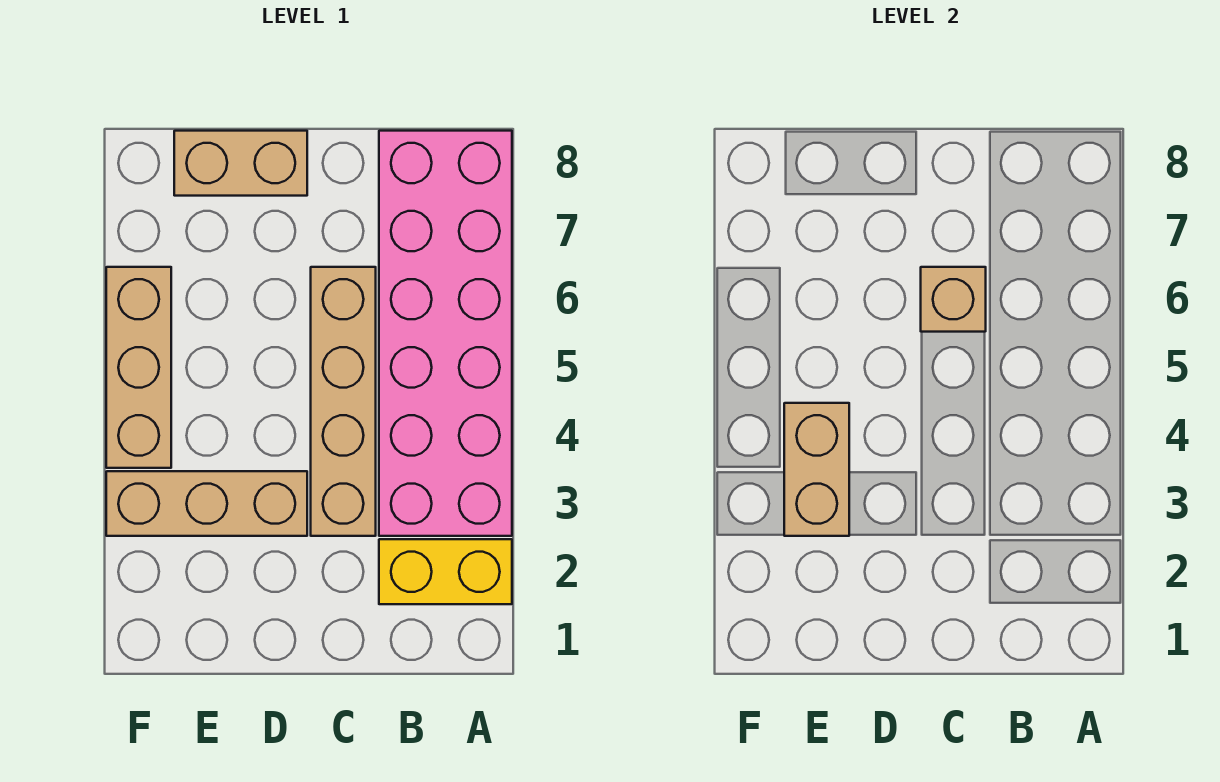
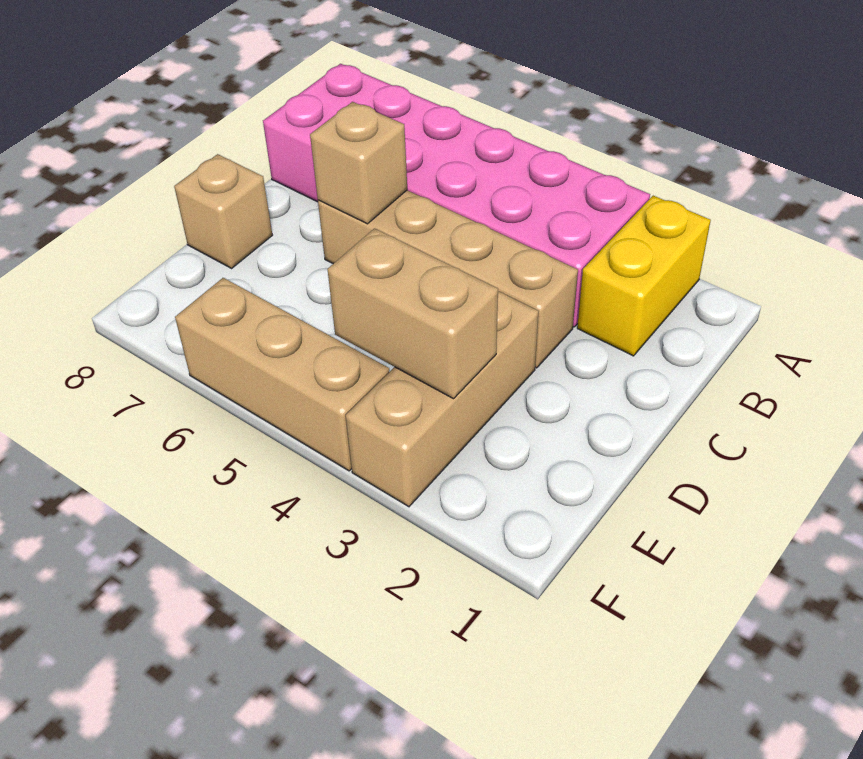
tan brick D8:E8 level 1 -> tan brick D8 level 1

